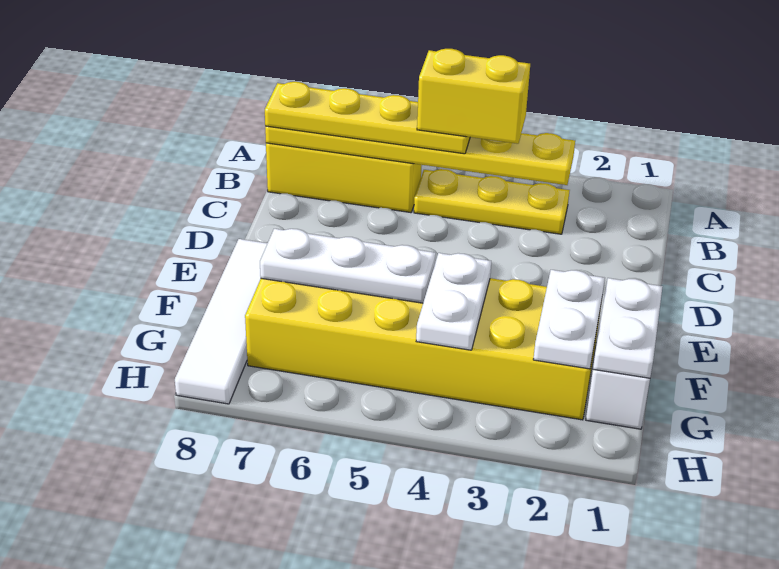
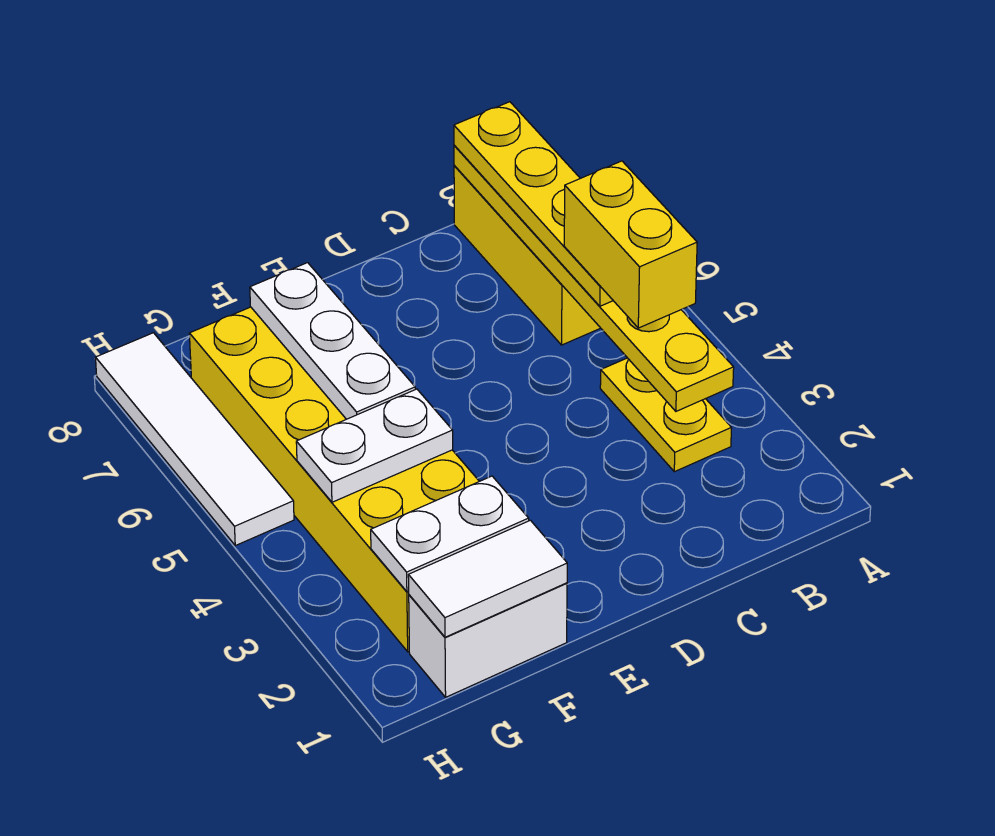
yellow plate B3:B5 level 1 -> yellow plate B3:B4 level 1
white tile E8:H8 level 1 -> white tile H5:H8 level 1
white plate F1:G1 level 2 -> white tile F1:G1 level 2

